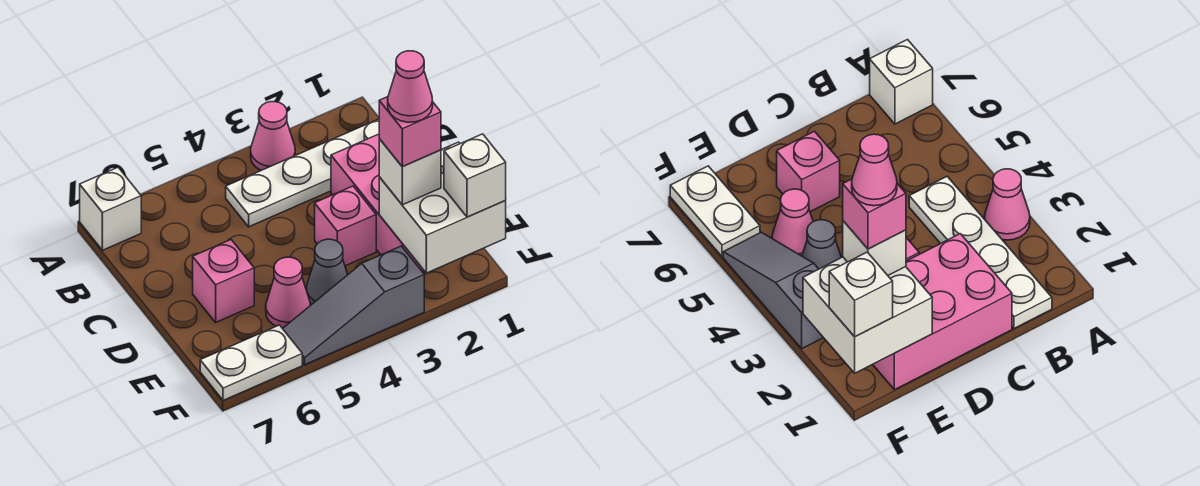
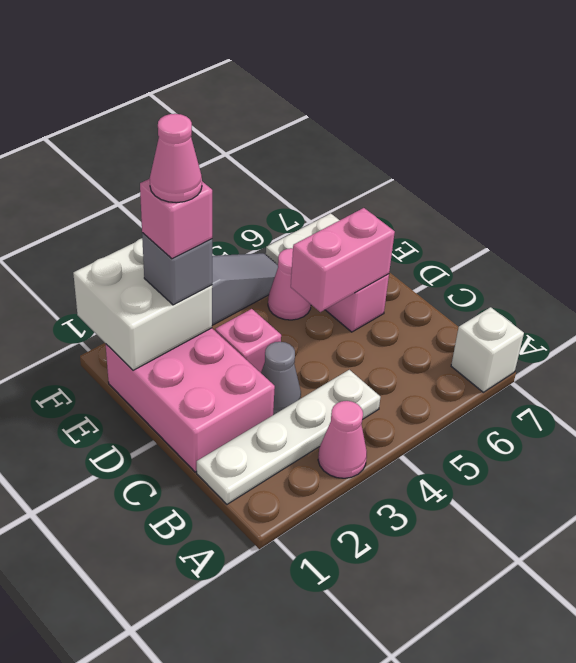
none -> pink brick D5:D6 level 2
white brick E2 level 3 -> grey brick E2 level 3
grey cone E4 level 1 -> grey cone C3 level 1
white brick F1 level 3 -> none

